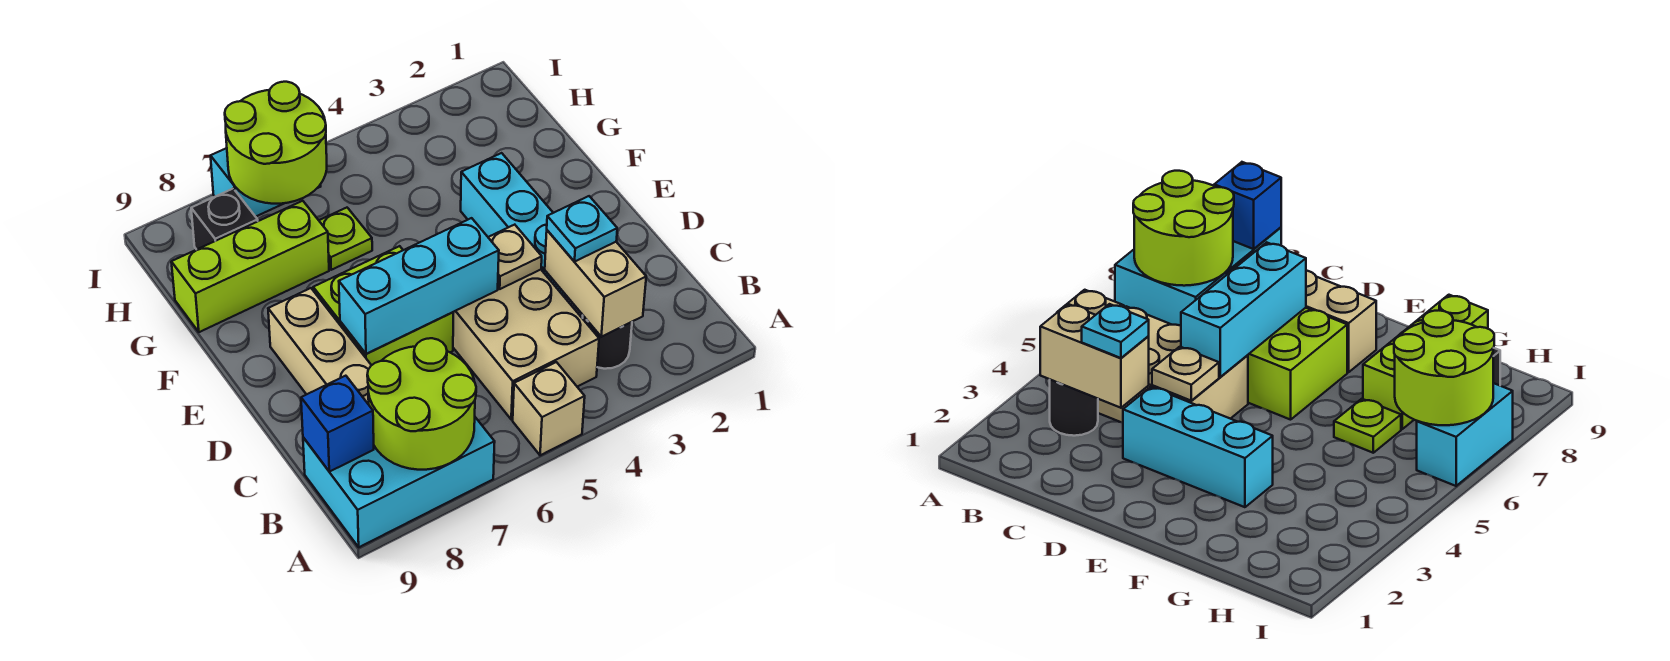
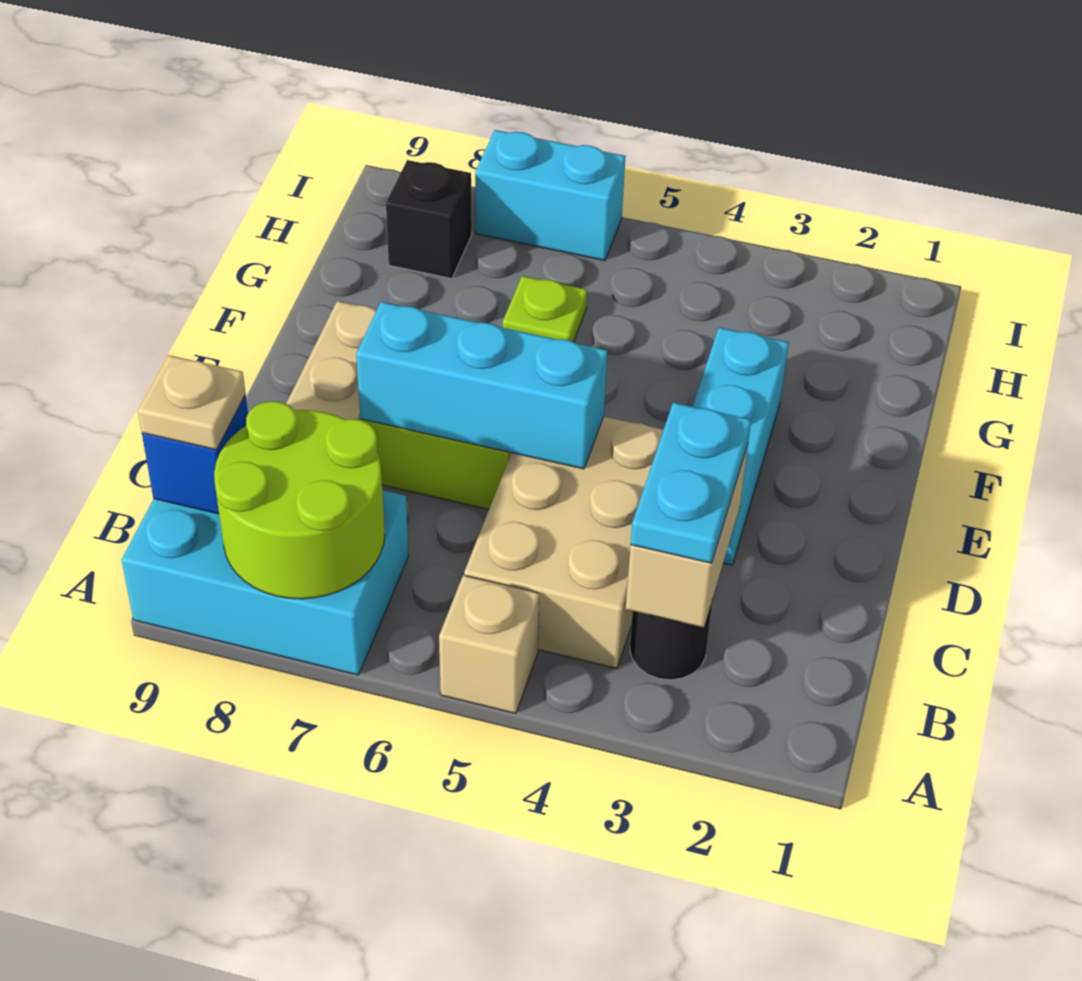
cyan plate C3 level 3 -> cyan plate B3:C3 level 3
tan plate D4 level 2 -> tan plate B9 level 3
lime brick G7:G9 level 1 -> none
lime round brick H6:I7 level 2 -> none

